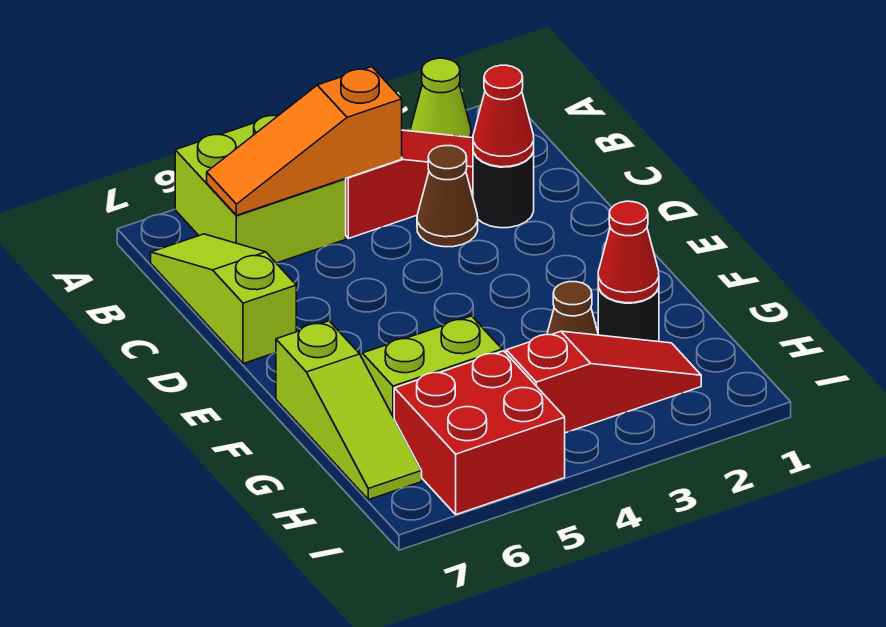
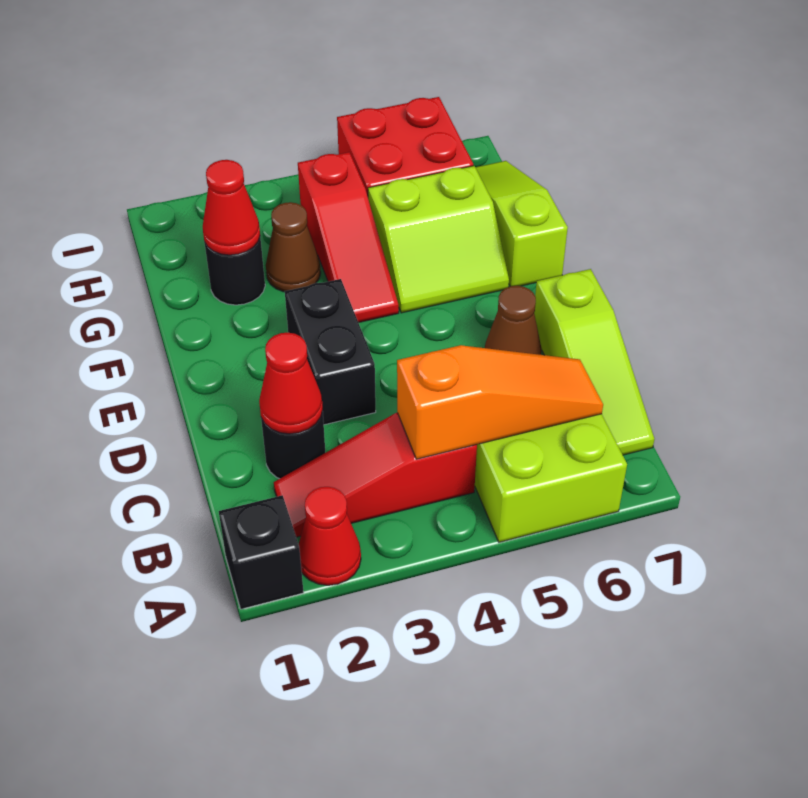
none -> black brick A1 level 1
lime cone A2 level 1 -> red cone A2 level 1
brown cone C3 level 1 -> brown cone D6 level 1
none -> black brick D3:E3 level 1
red slope H2:H4 level 1 top 4 -> red slope F4:H4 level 1 top H

